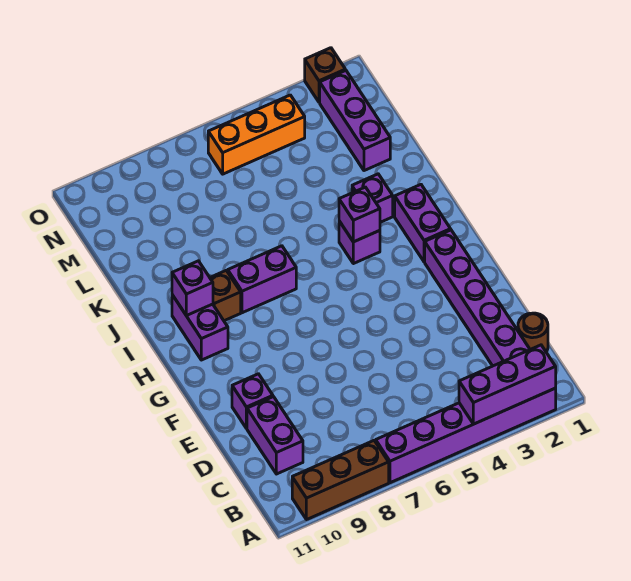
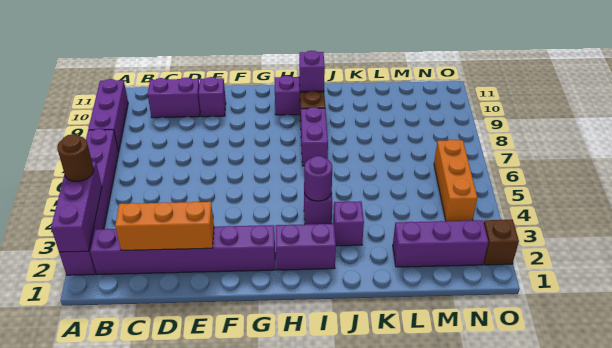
brown brick A8:A10 level 1 -> purple brick A8:A10 level 1
brown round brick C1 level 1 -> brown round brick A4 level 3
none -> orange brick C2:E2 level 2
purple brick I4 level 2 -> purple round brick I4 level 2

